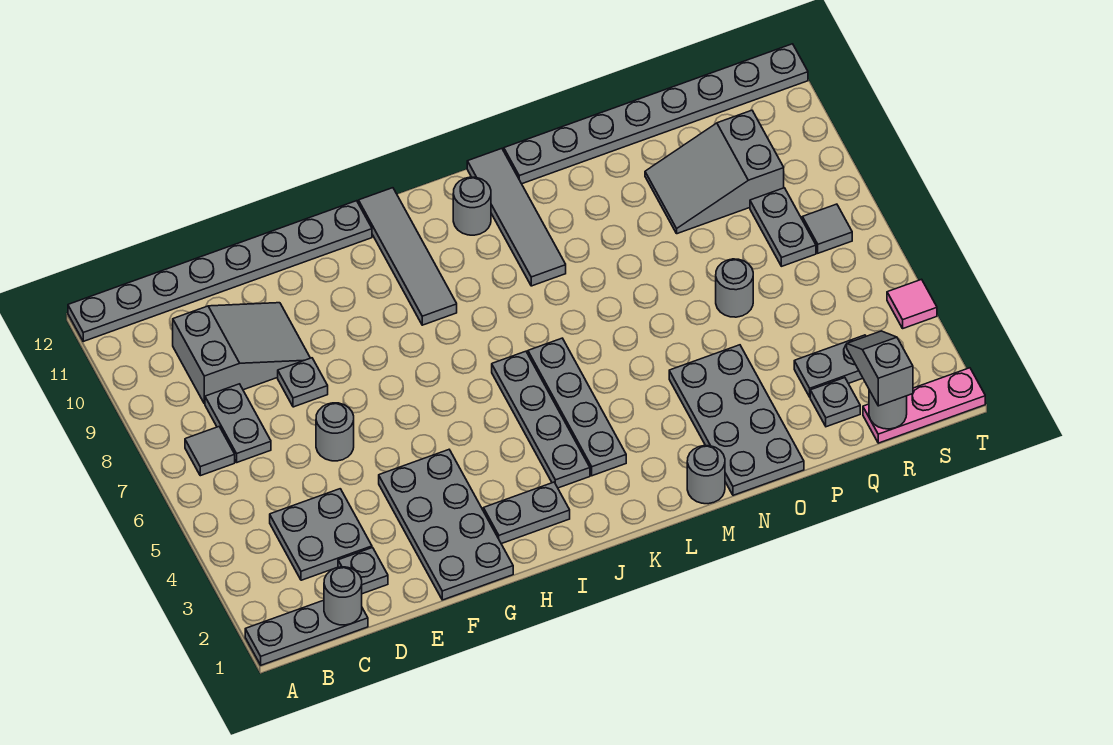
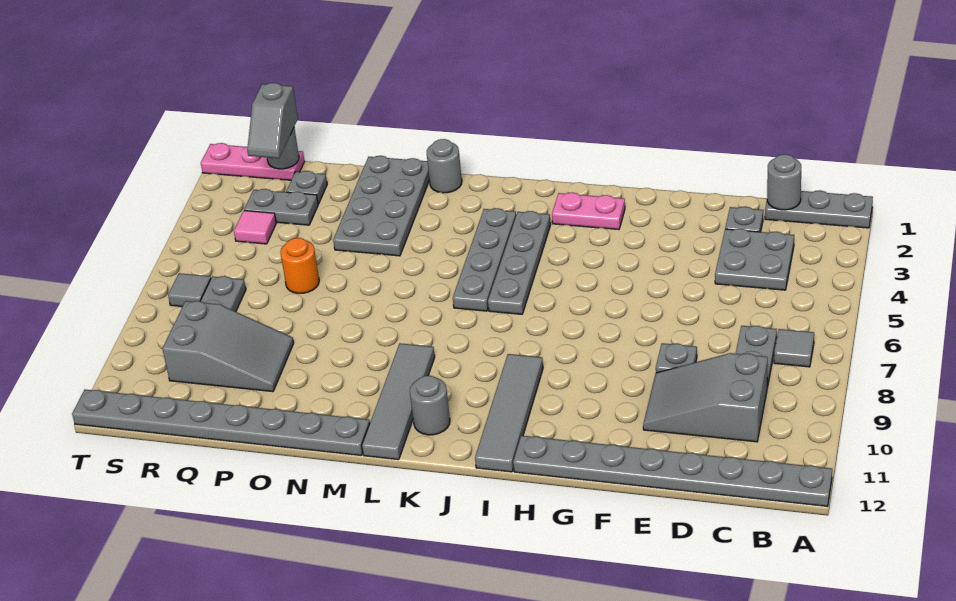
grey round brick E6 level 1 -> none
grey plate F1:G4 level 1 -> none
grey plate H2:I2 level 1 -> pink plate H2:I2 level 1
grey round brick P6 level 1 -> orange round brick P6 level 1
pink tile T4 level 1 -> pink tile R4 level 1

